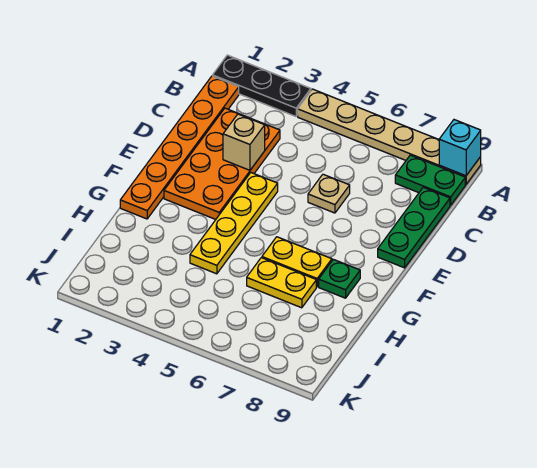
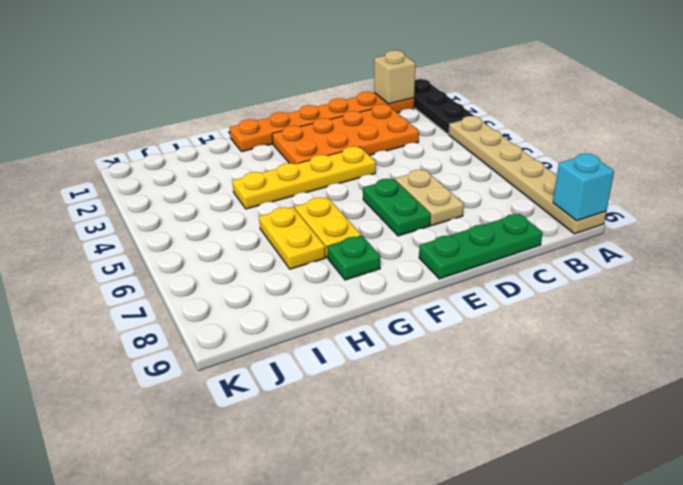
green plate B8:B9 level 1 -> green plate E6:E7 level 1
tan brick D3 level 2 -> tan brick B1 level 2
tan plate D6 level 1 -> tan plate D6:D7 level 1

